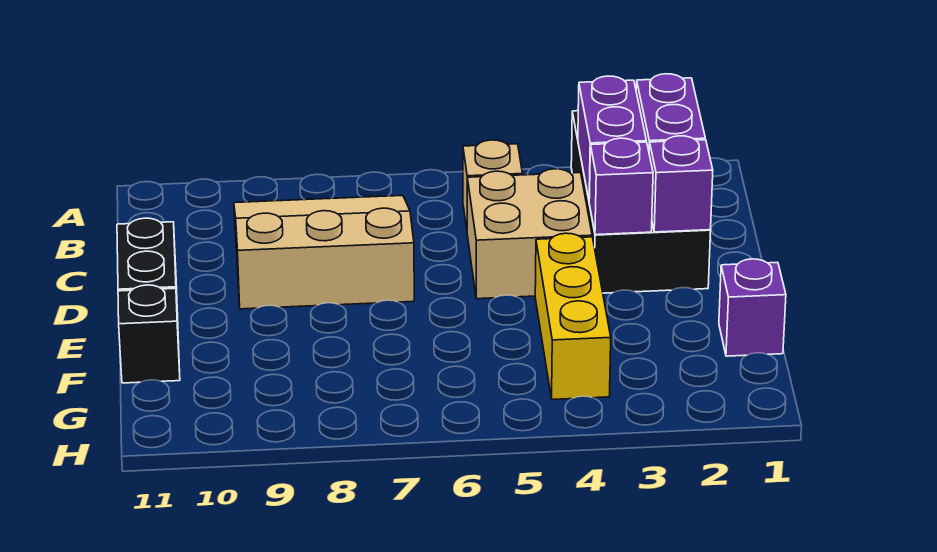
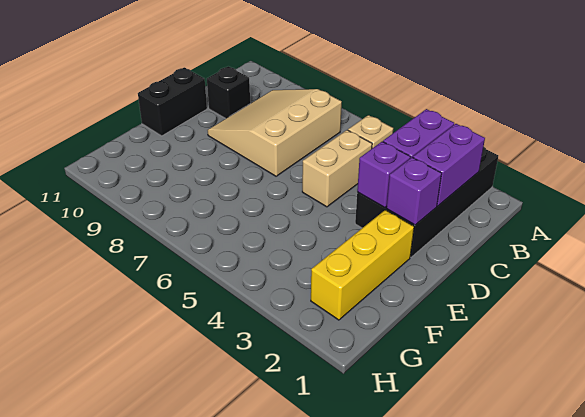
tan slope B7:D9 level 1 top D -> tan slope B7:D9 level 1 top 7
tan brick C4:D5 level 1 -> tan brick C5:D5 level 1
yellow brick E4:G4 level 1 -> yellow brick E2:G2 level 1
purple brick F1 level 1 -> none
black brick F11 level 1 -> black brick C10 level 1

